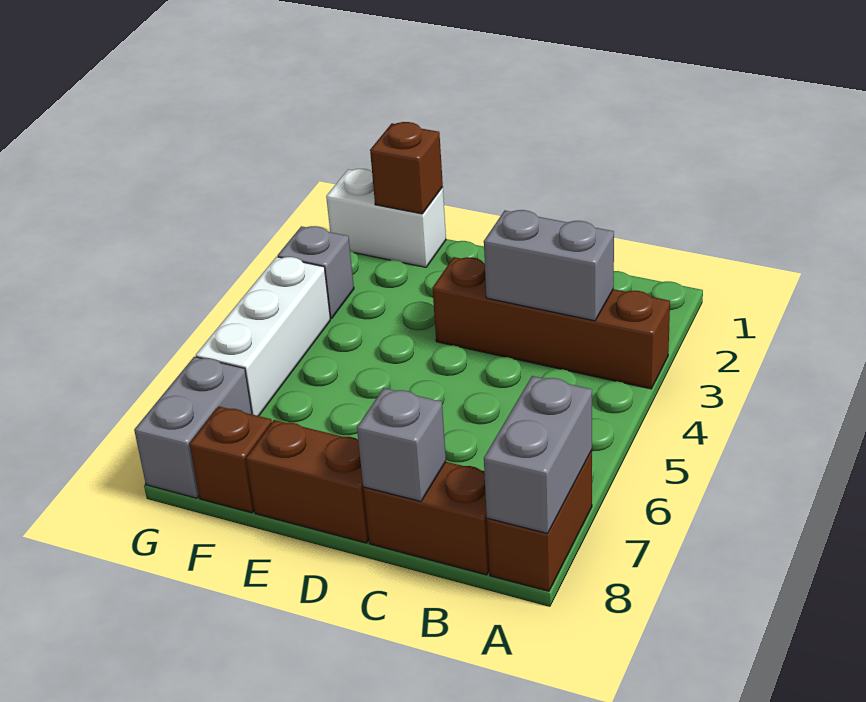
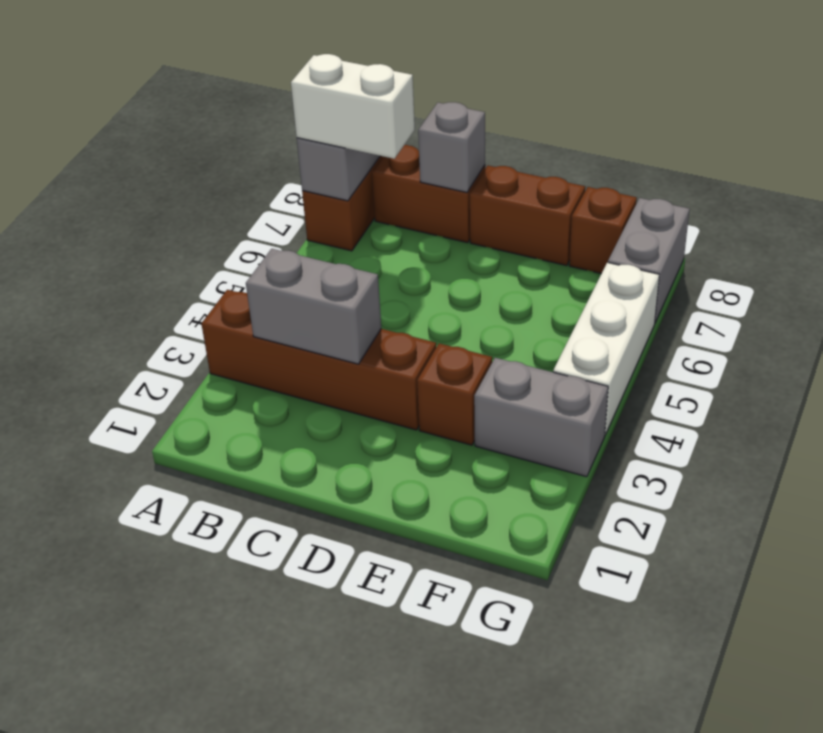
white brick F1:G1 level 1 -> white brick A7:B7 level 3
brown brick F1 level 2 -> brown brick E3 level 1
grey brick G3 level 1 -> grey brick F3:G3 level 1

